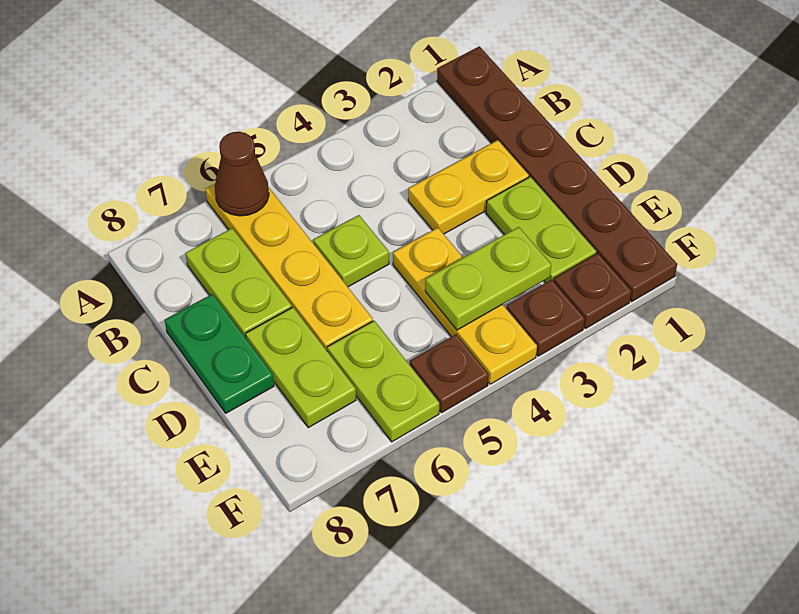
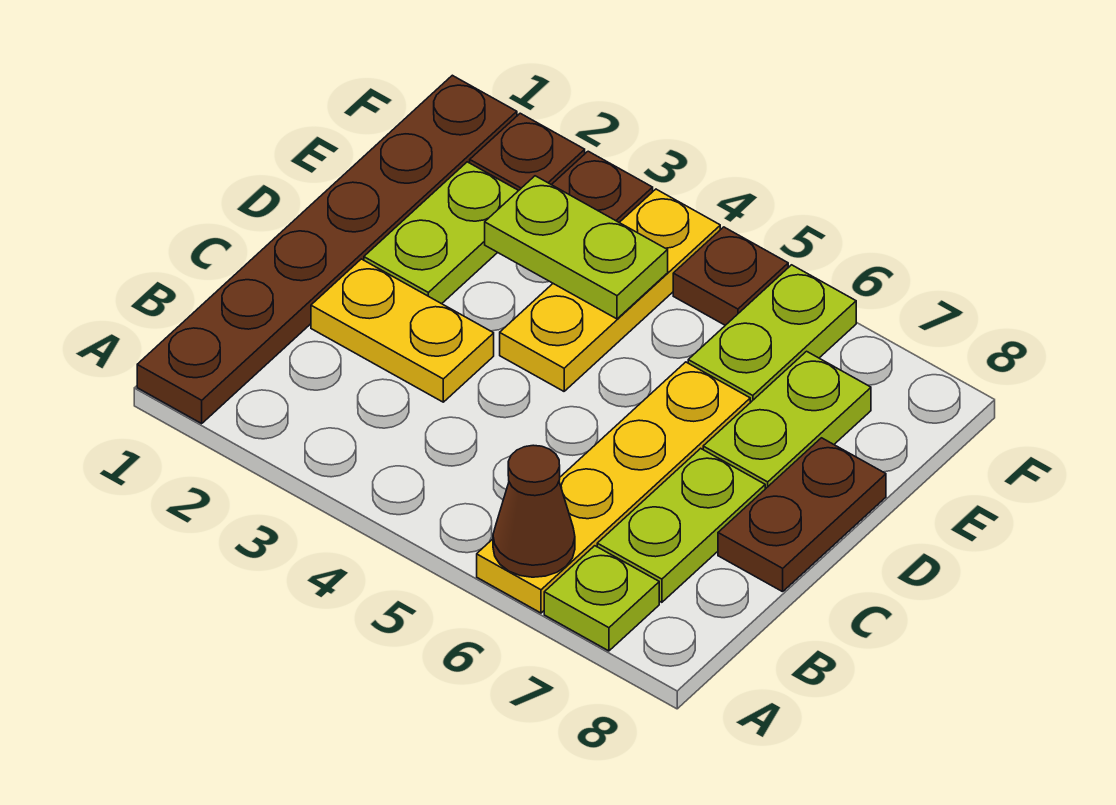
lime plate C5 level 1 -> lime plate A7 level 1
green plate C8:D8 level 1 -> brown plate C8:D8 level 1

